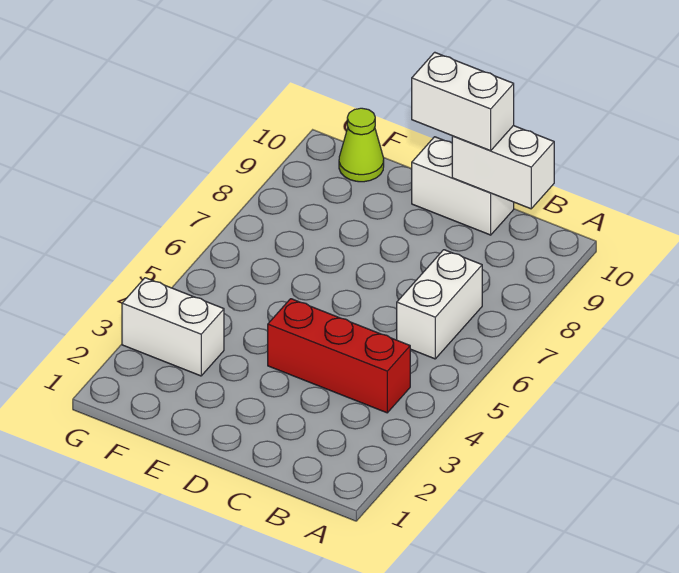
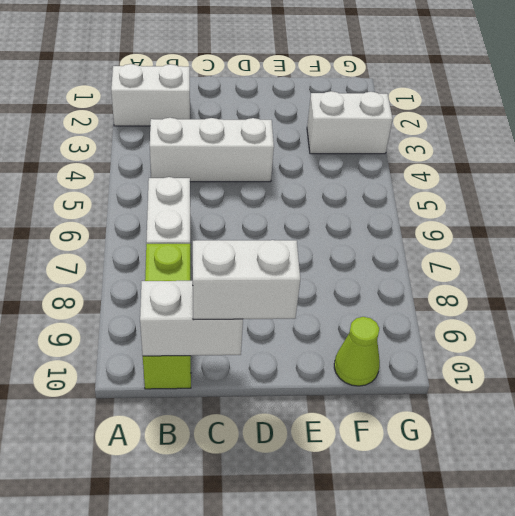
red brick B4:D4 level 1 -> white brick B4:D4 level 1
none -> lime brick B8:B10 level 1
white brick C10:D10 level 1 -> white brick A2:B2 level 1

